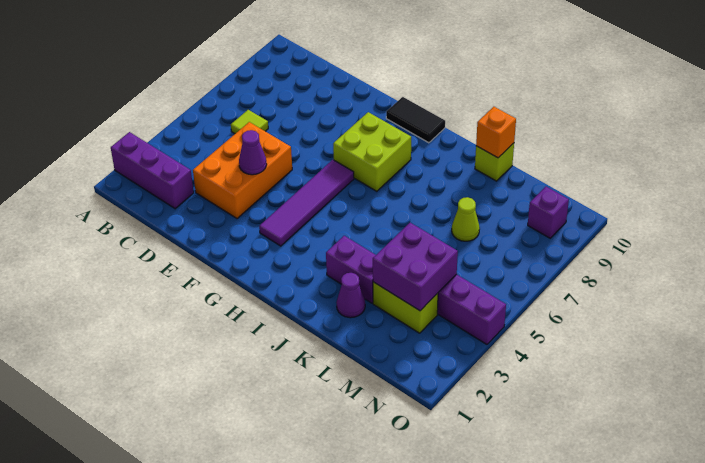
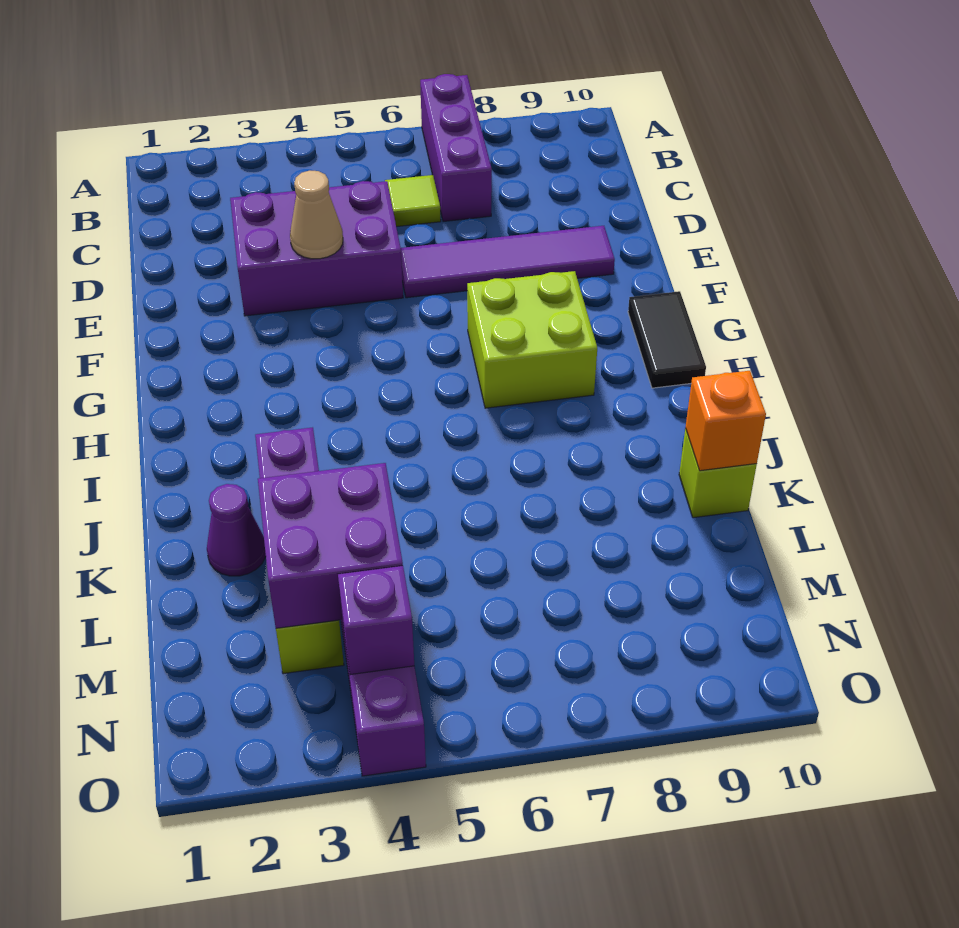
purple brick A2:C2 level 1 -> purple brick A7:C7 level 1
orange brick D3:E5 level 1 -> purple brick D3:E5 level 1
purple cone E4 level 2 -> tan cone E4 level 2
purple tile G3:G6 level 1 -> purple tile E6:E9 level 1
lime cone L7 level 1 -> none
purple brick N9 level 1 -> purple brick N4 level 2

